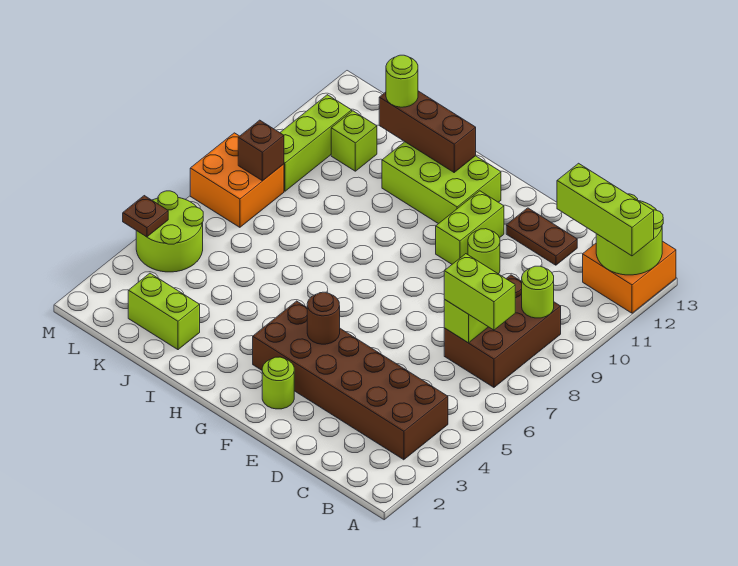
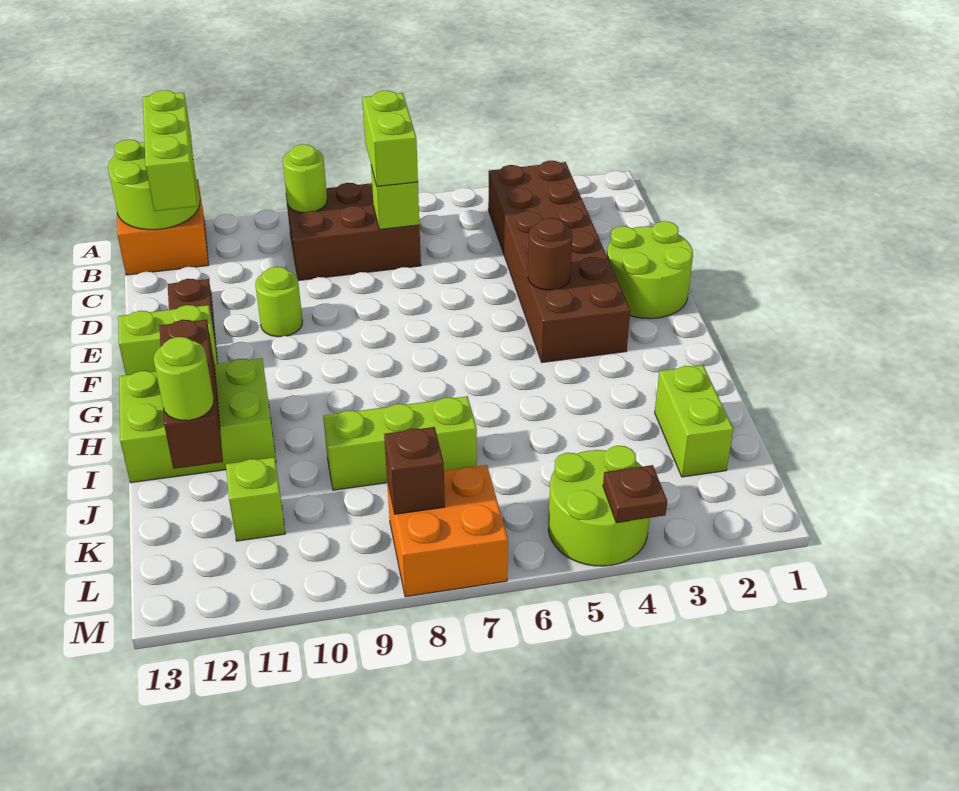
lime round brick F2 level 1 -> lime round brick E1:F2 level 1
lime brick F10:F11 level 1 -> lime brick F12:F13 level 1
lime brick G11:I12 level 1 -> lime brick H11:I13 level 1
lime brick L9:L11 level 1 -> lime brick J7:J9 level 1

